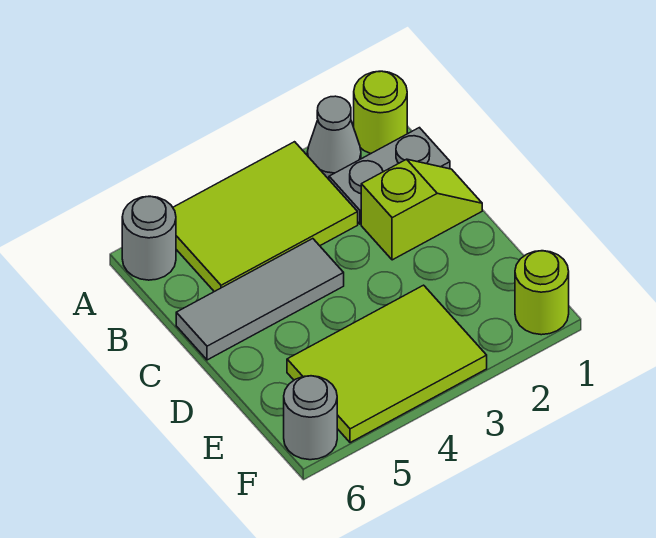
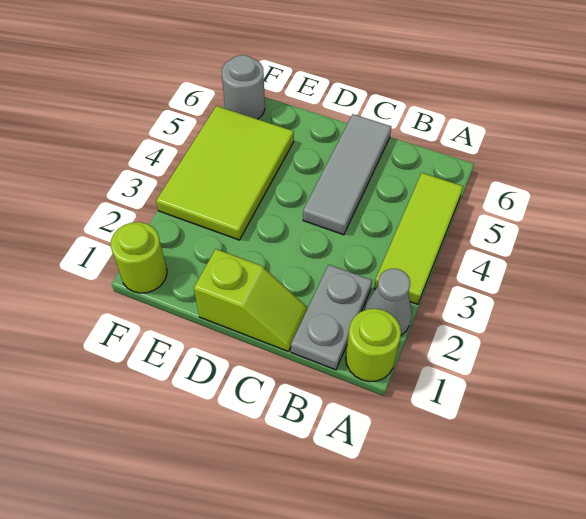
lime tile A3:B5 level 1 -> lime tile A3:A5 level 1
grey round brick A6 level 1 -> none
lime slope C1:C2 level 1 top 2 -> lime slope C1:D1 level 1 top D

